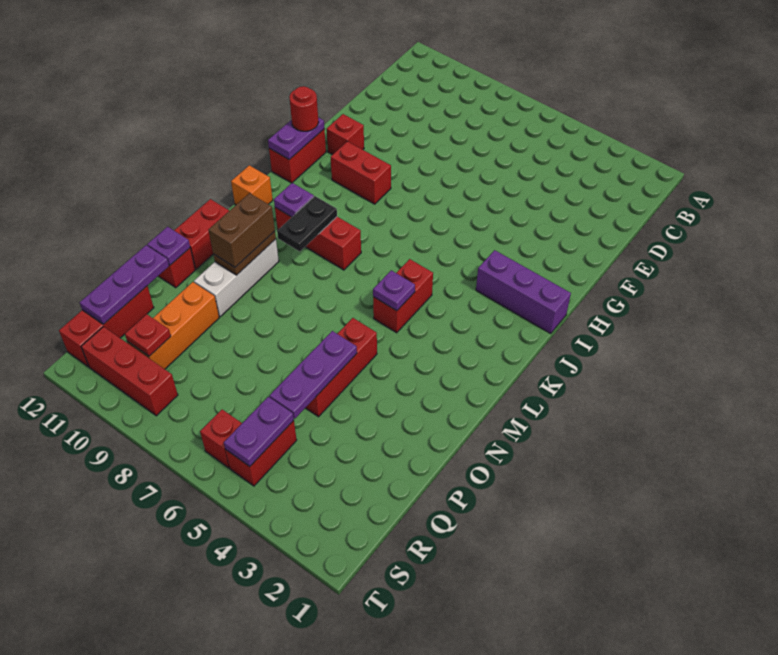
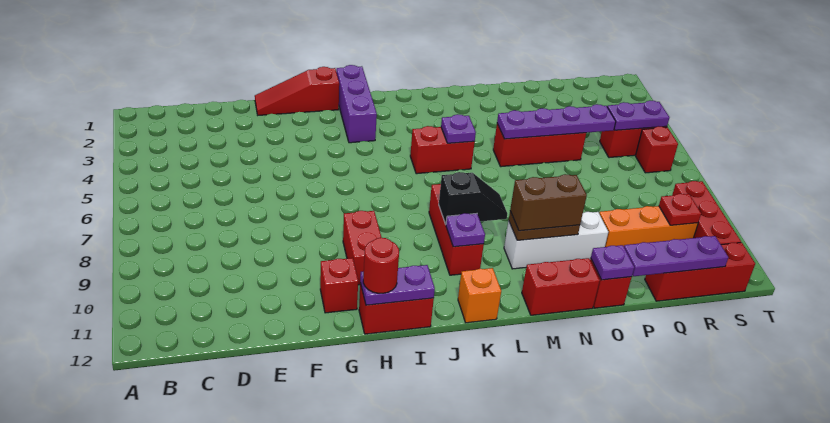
none -> red slope F1:H1 level 1 top H
black plate K9:L9 level 2 -> black slope K9:L9 level 2 top K
purple plate O5:Q5 level 2 -> purple plate N5:Q5 level 2

